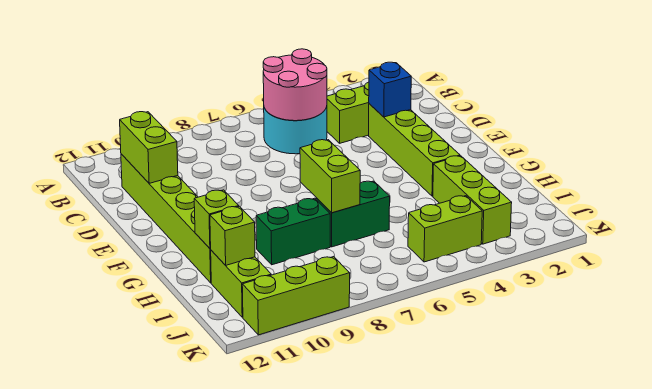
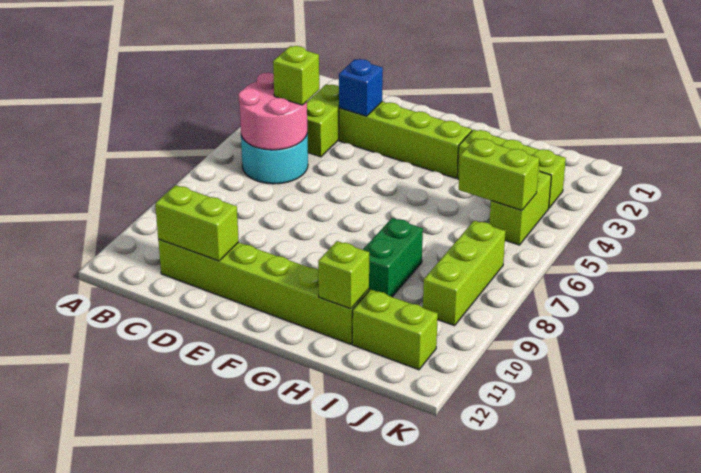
lime brick G7:H7 level 2 -> lime brick I5:J5 level 2
green brick H6:H7 level 1 -> none
lime brick I11 level 2 -> lime brick C5 level 3
lime brick K9:K11 level 1 -> lime brick J7:J9 level 1

